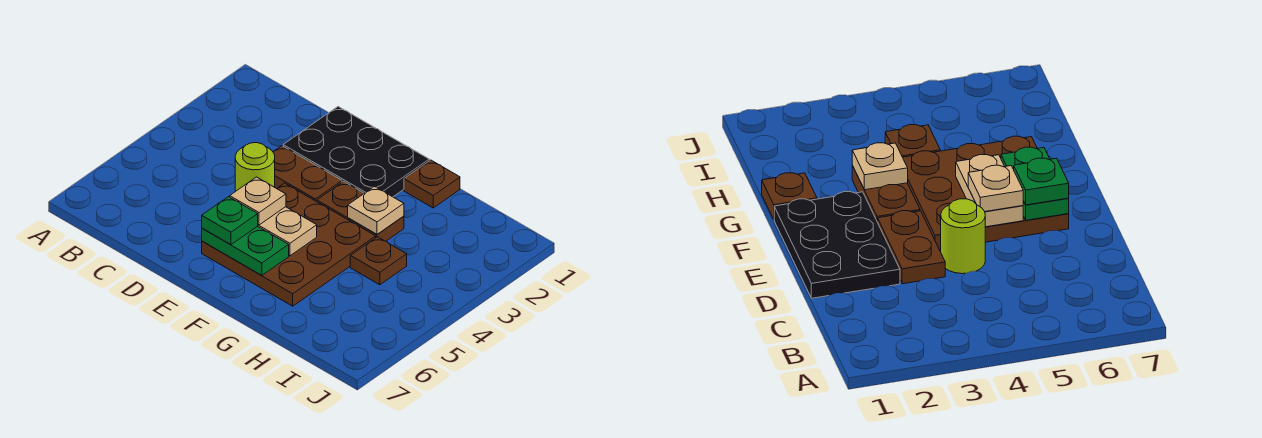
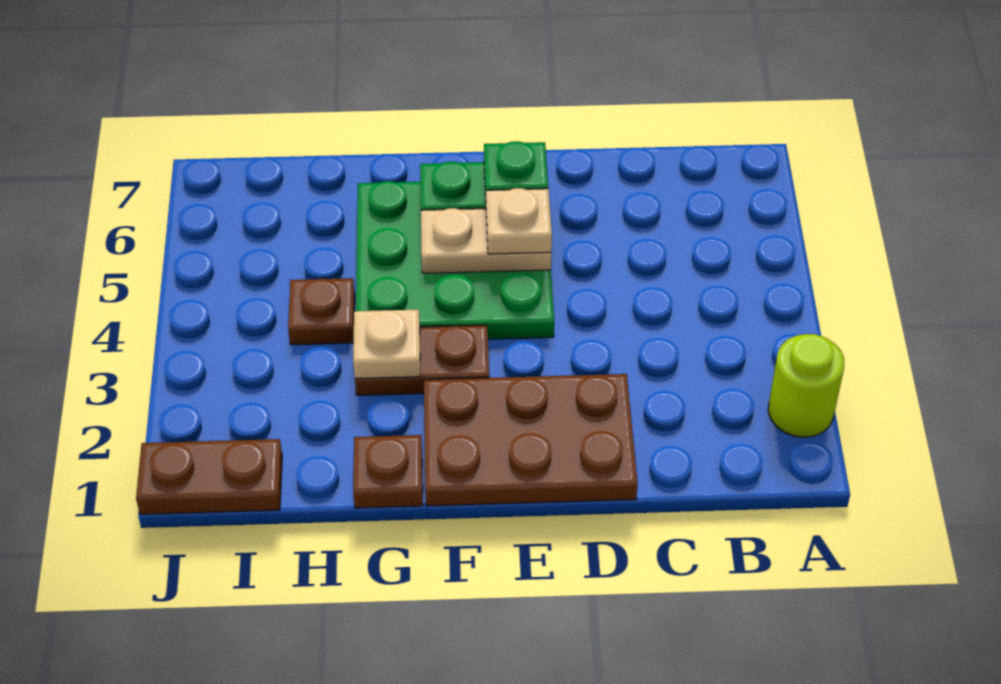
black plate D1:F2 level 1 -> brown plate D1:F2 level 1
brown plate D3:E3 level 1 -> brown plate I1:J1 level 1
lime round brick D4 level 1 -> lime round brick A2 level 1
brown plate E4:G6 level 1 -> green plate E4:G6 level 1

